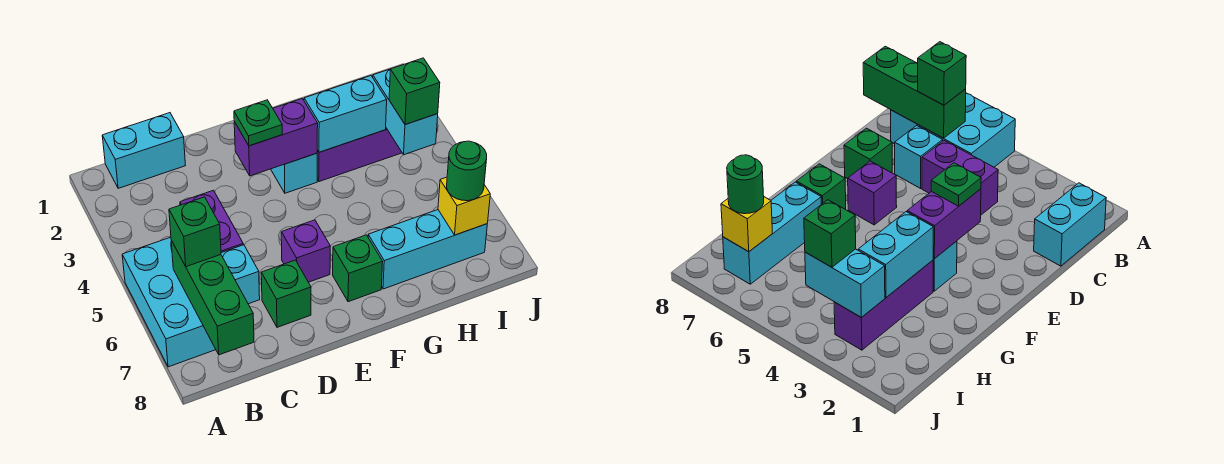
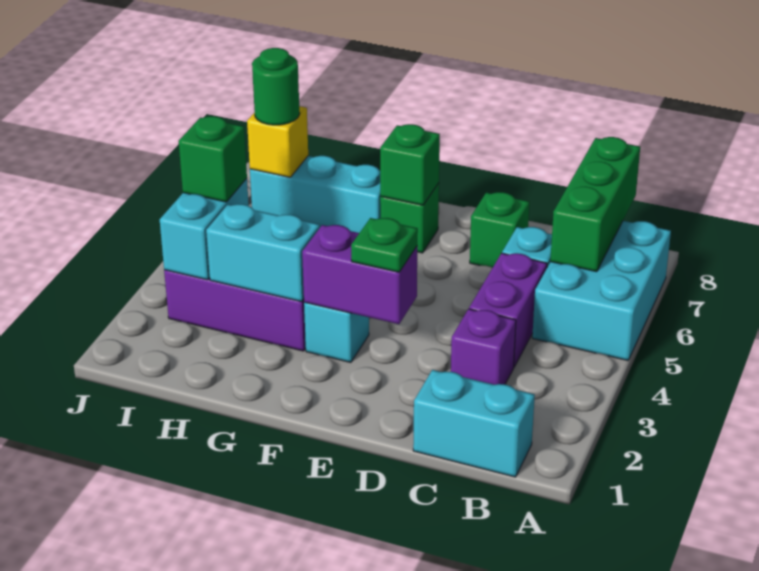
green brick B6 level 3 -> green brick F7 level 2
purple brick E6 level 1 -> purple brick C3 level 1

